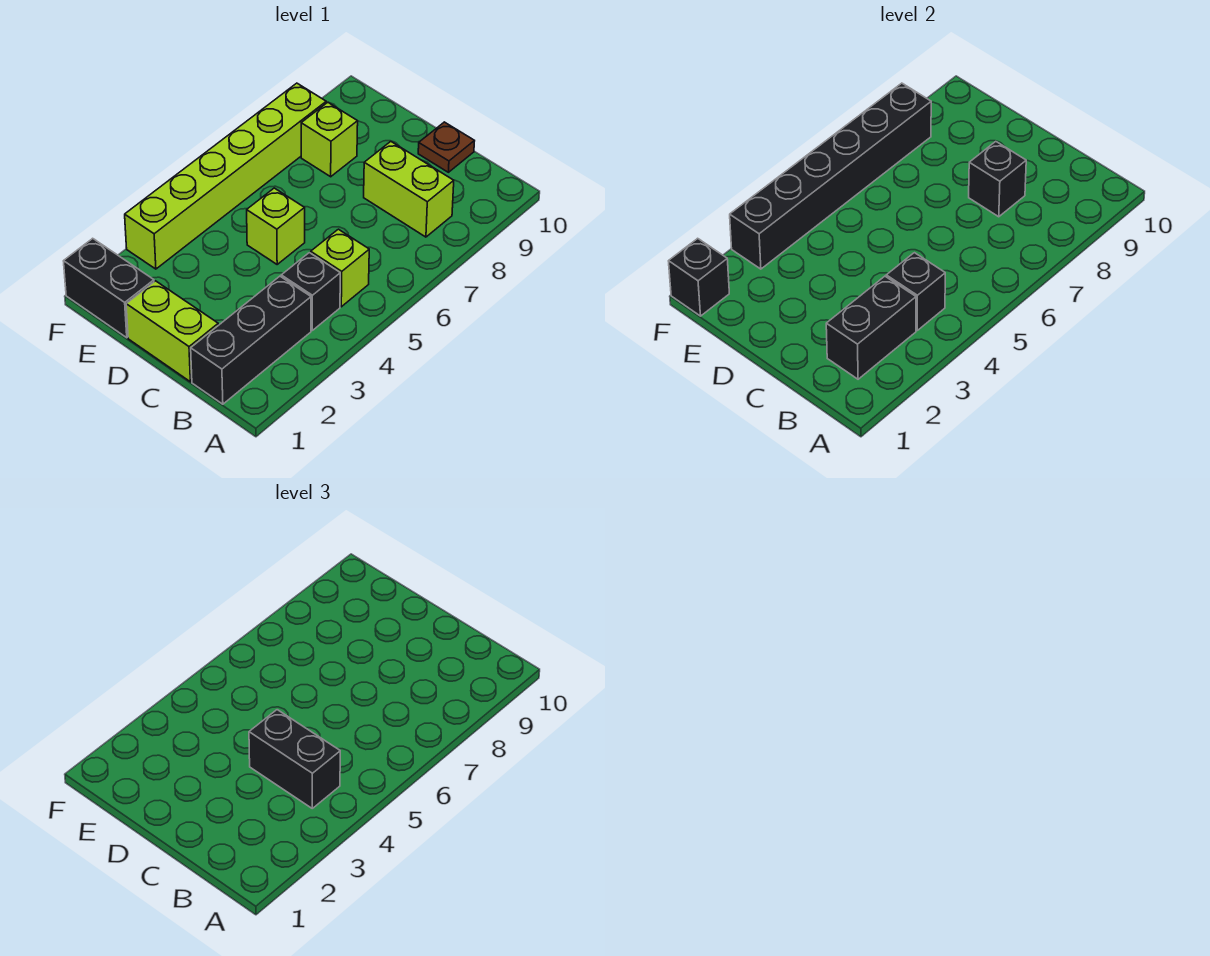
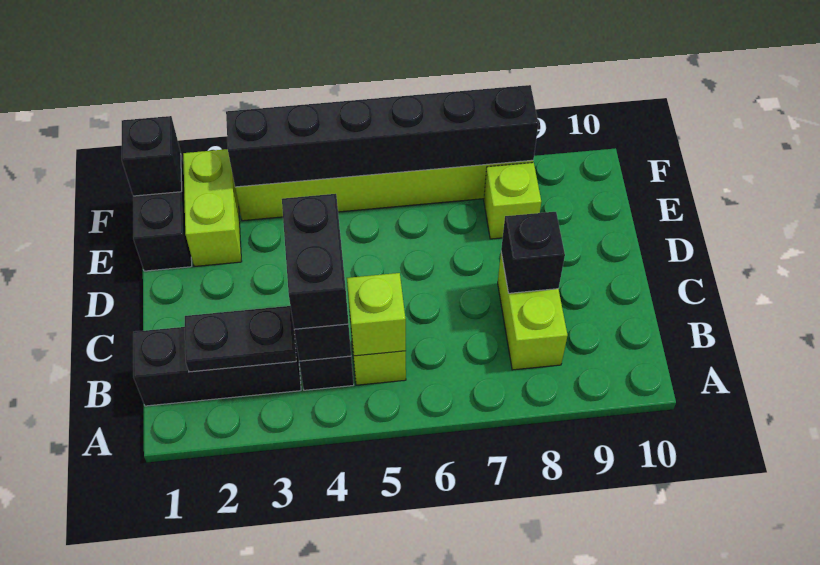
black brick B2:B3 level 2 -> black plate B2:B3 level 2
lime brick C1:D1 level 1 -> lime brick E2:F2 level 1
brown plate C10 level 1 -> none
lime brick D5 level 1 -> lime brick B5 level 2

